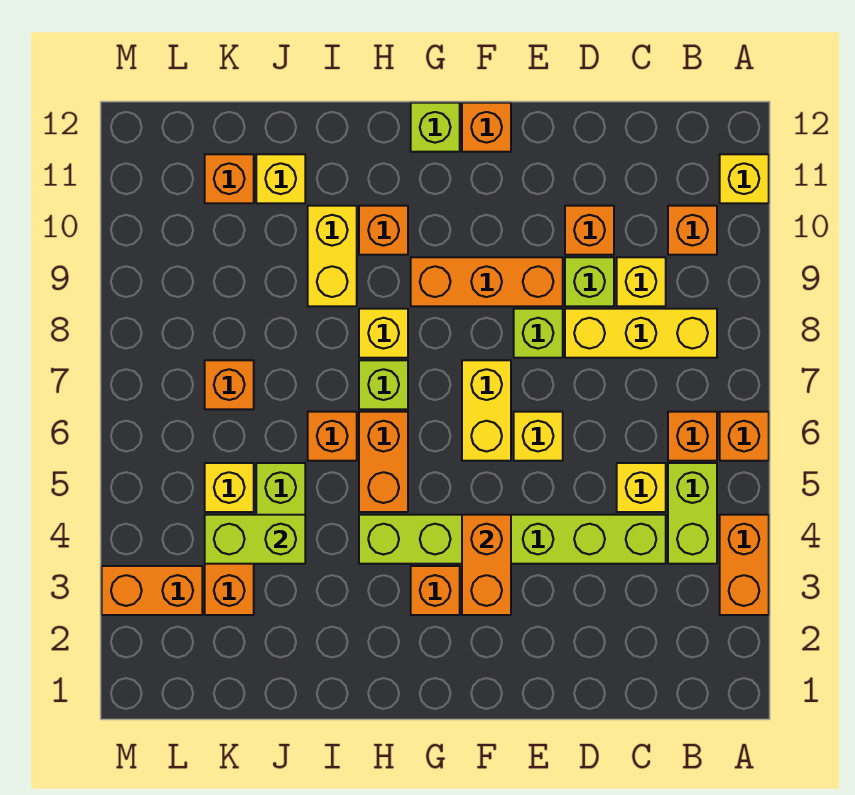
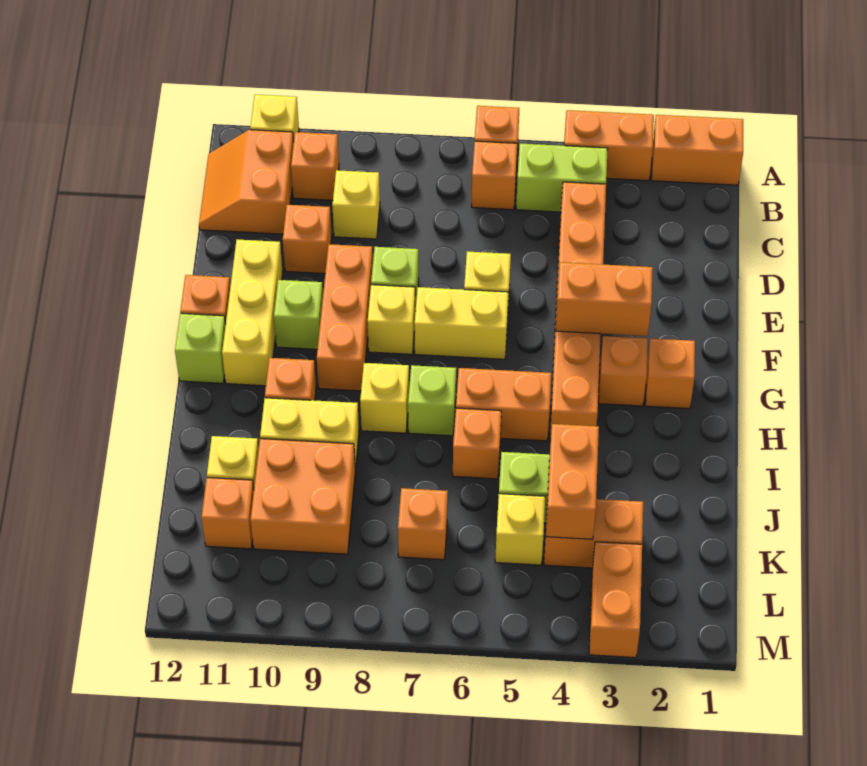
none -> orange brick A1:A2 level 1
yellow brick B8:D8 level 1 -> yellow brick E11:G11 level 1
none -> orange slope B11:C12 level 1 top 11
lime brick C4:H4 level 1 -> orange brick C4:H4 level 1
yellow brick C5 level 1 -> yellow brick F8 level 1
lime brick D9 level 1 -> lime brick F10 level 1
none -> orange brick G2 level 1
lime brick J4:K4 level 2 -> orange brick J4:K4 level 2
none -> orange brick J9:K10 level 1

